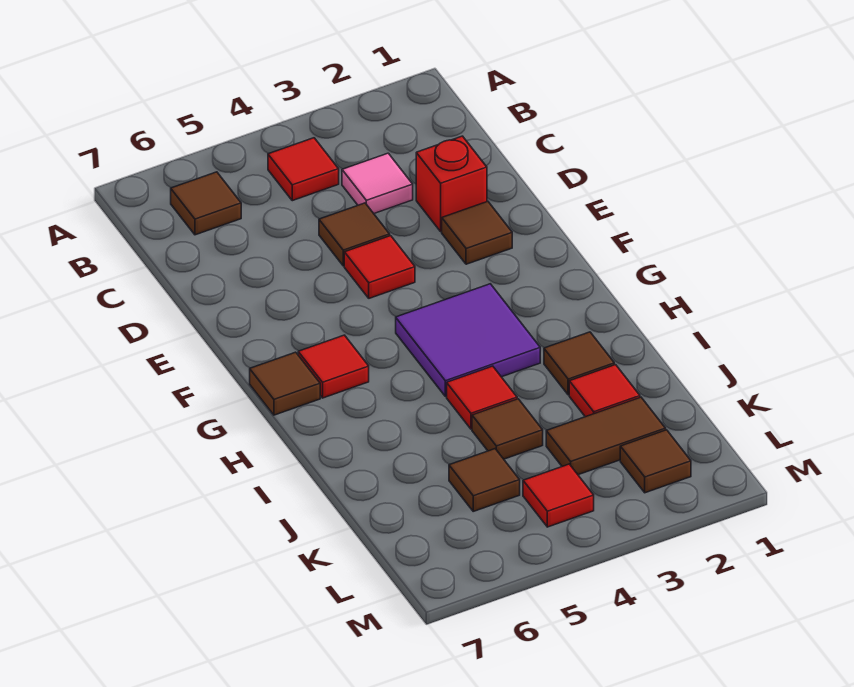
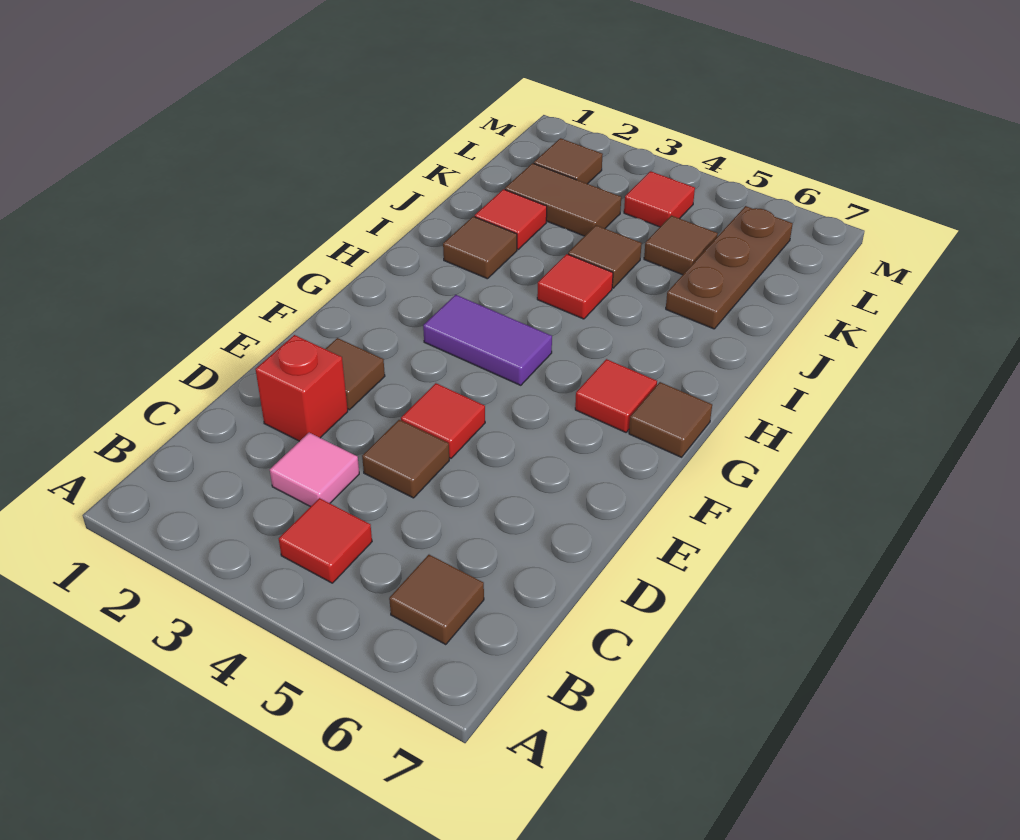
purple tile G3:H4 level 1 -> purple tile G3:G4 level 1
none -> brown plate J6:L6 level 1

